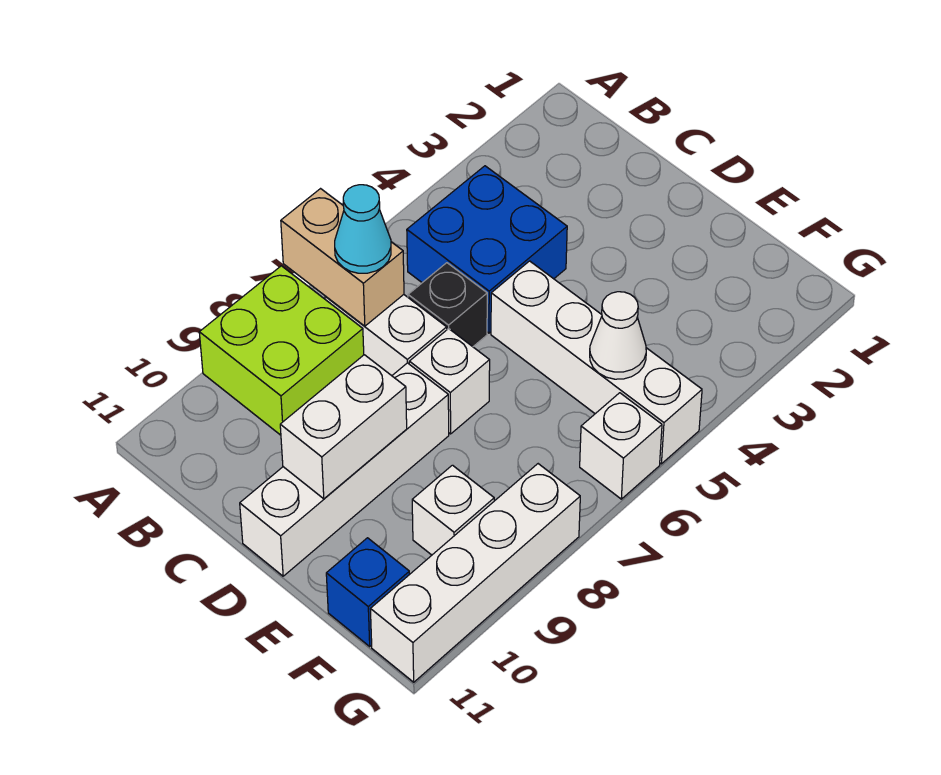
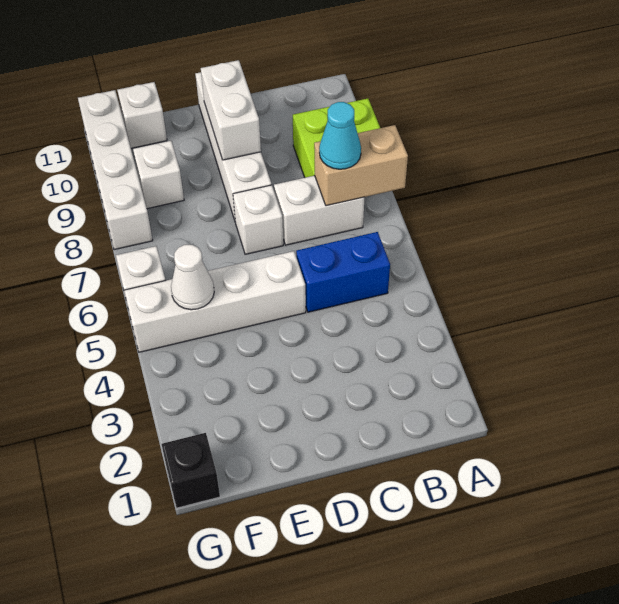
blue brick B4:C5 level 1 -> blue brick B5:C5 level 1
black brick C6 level 1 -> black brick G1 level 1
blue brick F11 level 1 -> white brick F11 level 1

